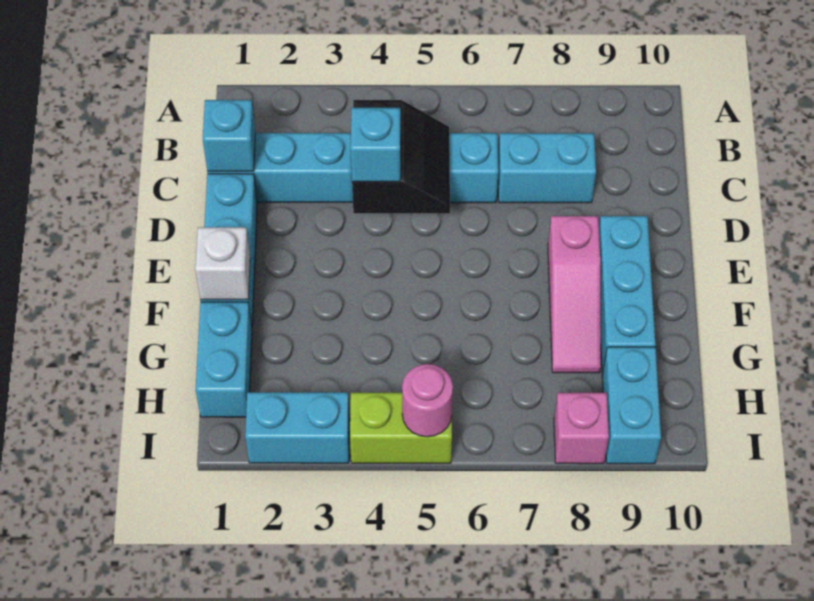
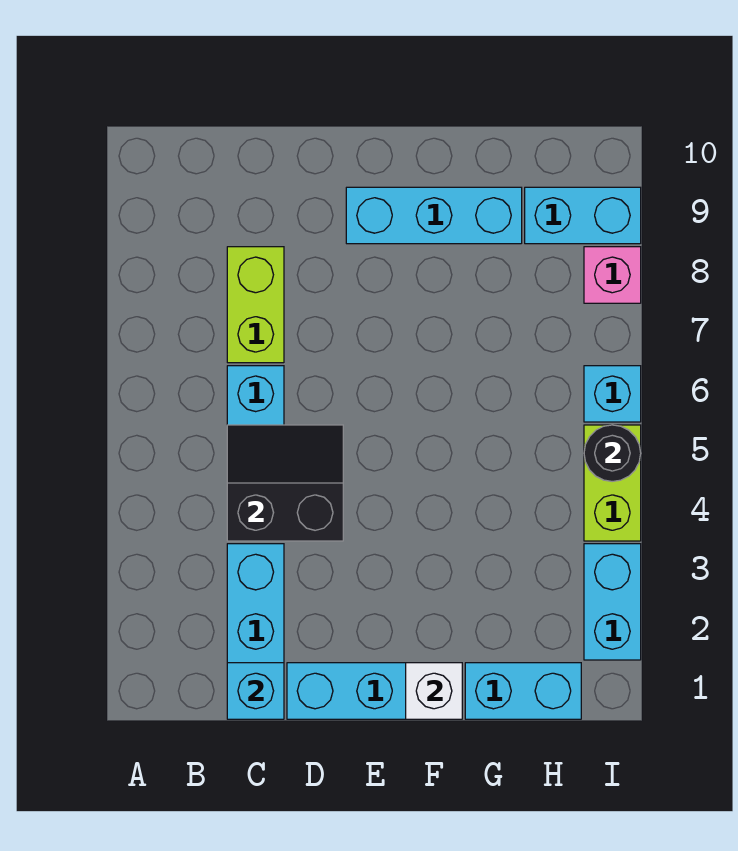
cyan brick C7:C8 level 1 -> lime brick C7:C8 level 1
cyan brick D4 level 3 -> cyan brick I6 level 1
pink slope E8:G8 level 1 top E -> none
pink round brick I5 level 2 -> black round brick I5 level 2

